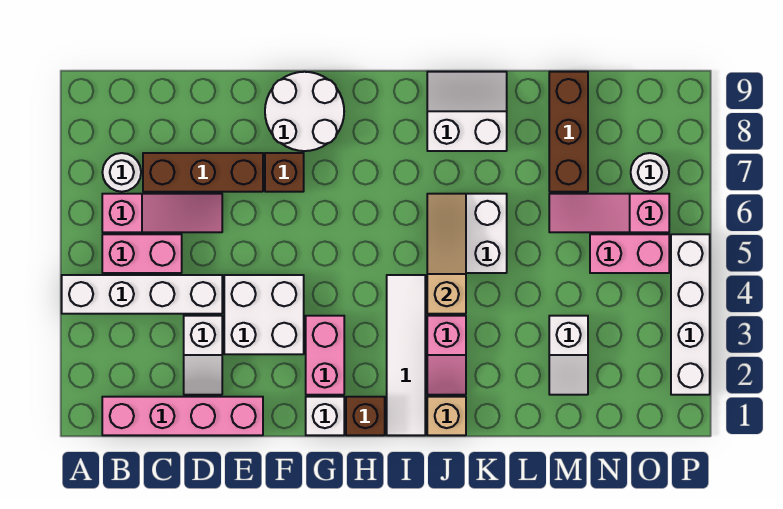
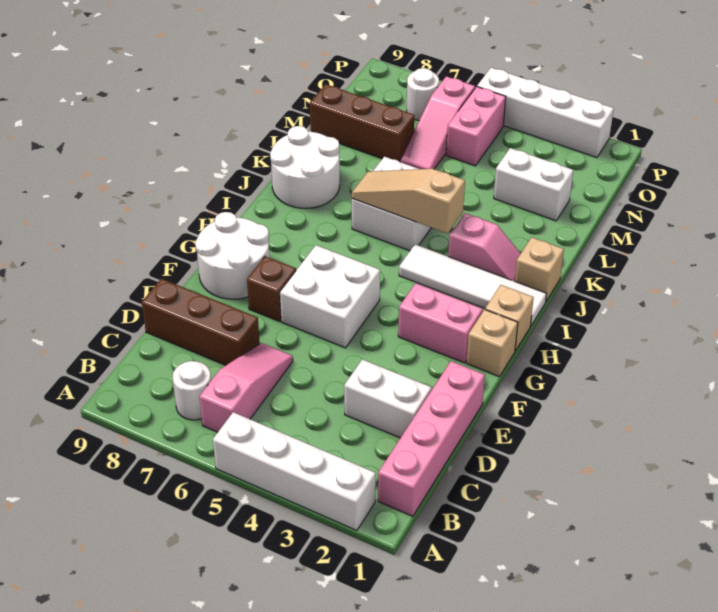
white brick A4:D4 level 1 -> white brick A2:A5 level 1
pink brick B5:C5 level 1 -> none
brown brick C7:E7 level 1 -> brown brick D7:D9 level 1
white slope D2:D3 level 1 top 3 -> white brick D2:D3 level 1
white brick E3:F4 level 1 -> white brick F5:G6 level 1
white brick G1 level 1 -> tan brick G1 level 1
brown brick H1 level 1 -> tan brick H1 level 1
white slope J8:K9 level 1 top 8 -> white round brick J8:K9 level 1
white slope M2:M3 level 1 top 3 -> white brick M2:M3 level 1

